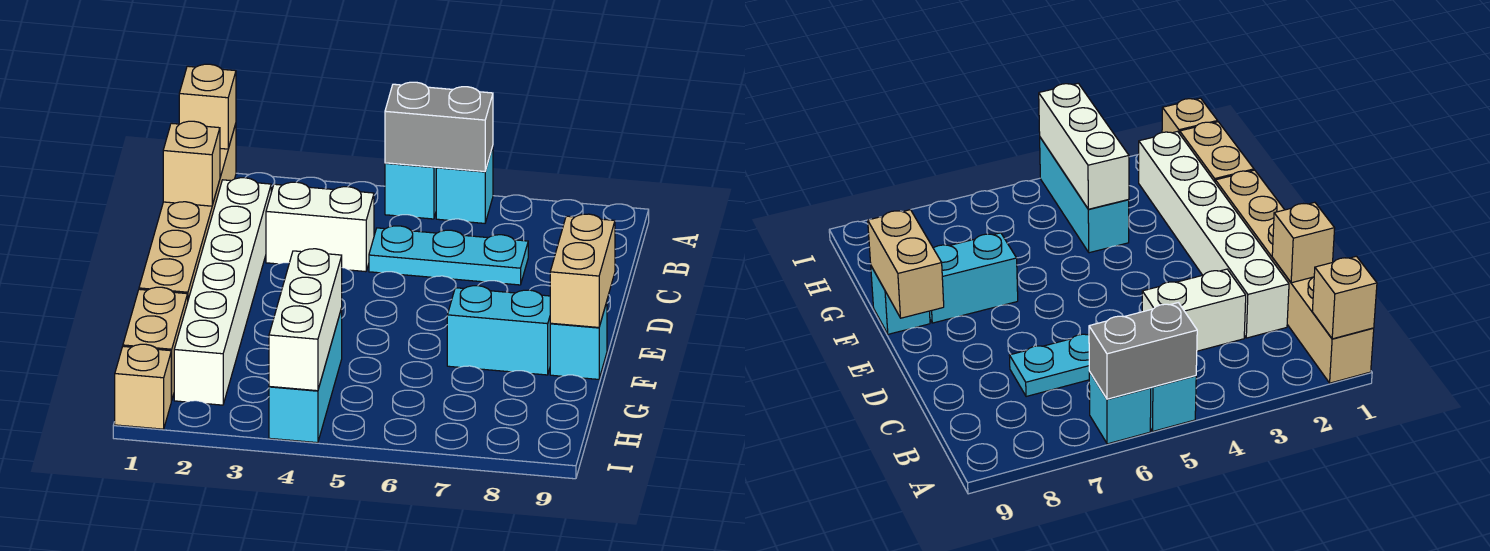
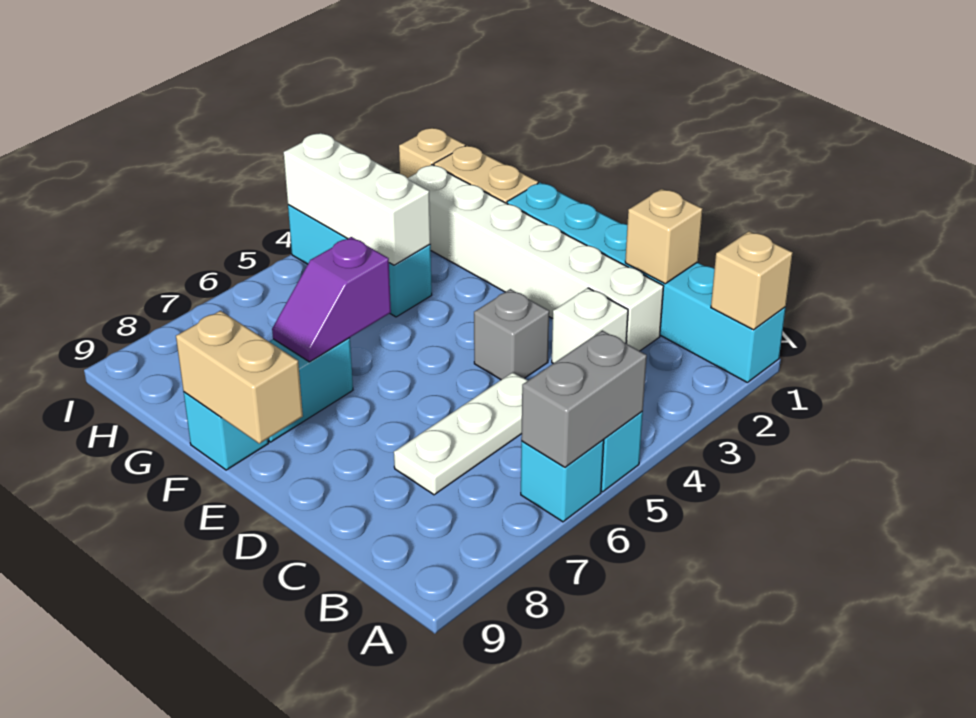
tan brick A1:F1 level 1 -> cyan brick A1:F1 level 1
white brick C3:C4 level 1 -> white brick C3 level 1
cyan plate C5:C7 level 1 -> white plate C5:C7 level 1
none -> grey brick D4 level 1
none -> purple slope F6:F7 level 2 top 6

